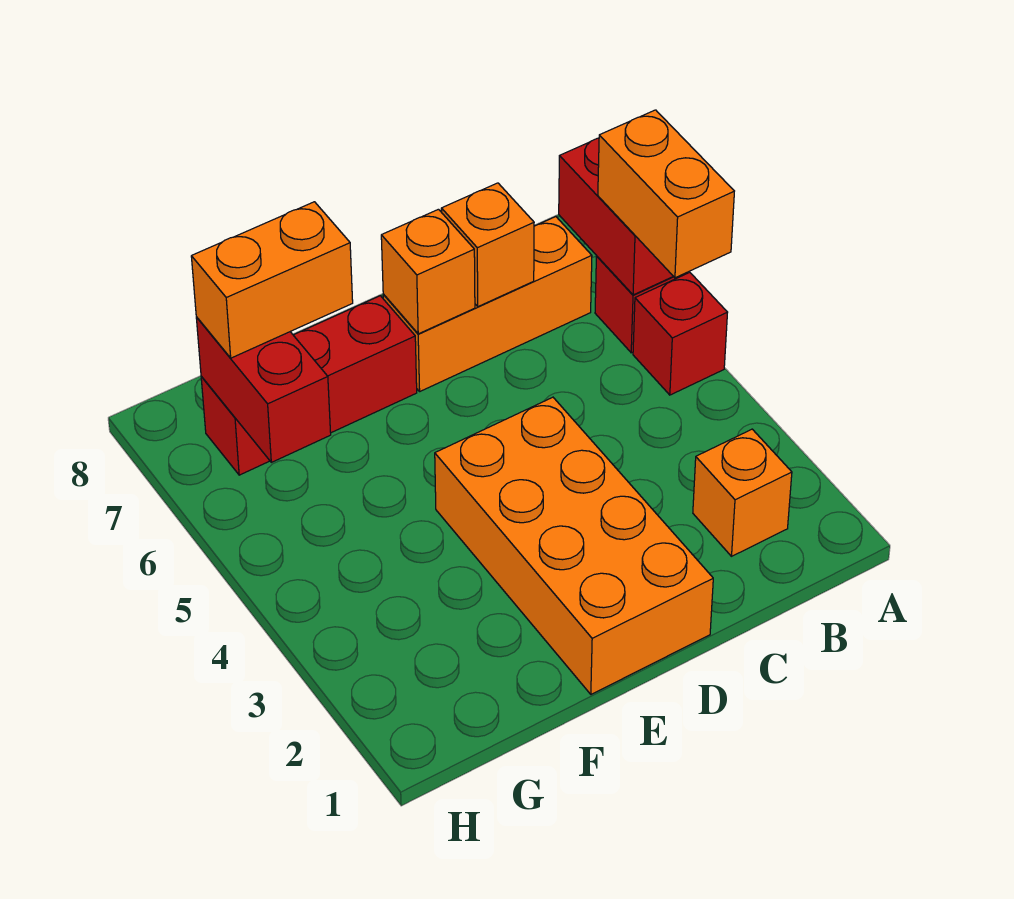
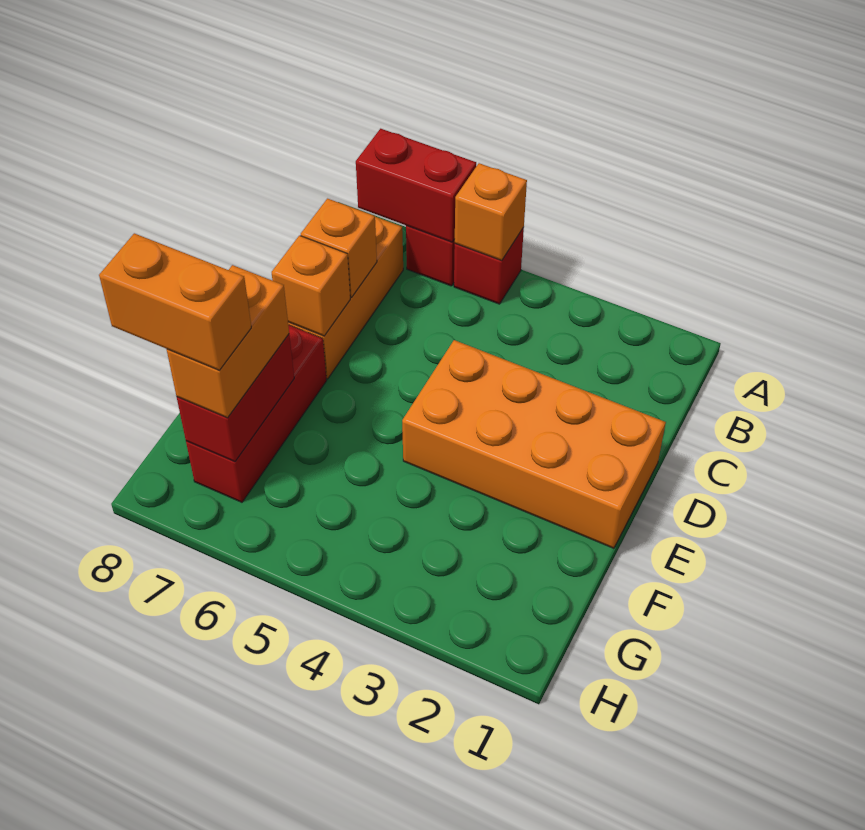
orange brick A5:A6 level 3 -> orange brick G7:G8 level 4
orange brick B2 level 1 -> orange brick A5 level 2
red brick G6:G7 level 2 -> red brick F7:G7 level 2

